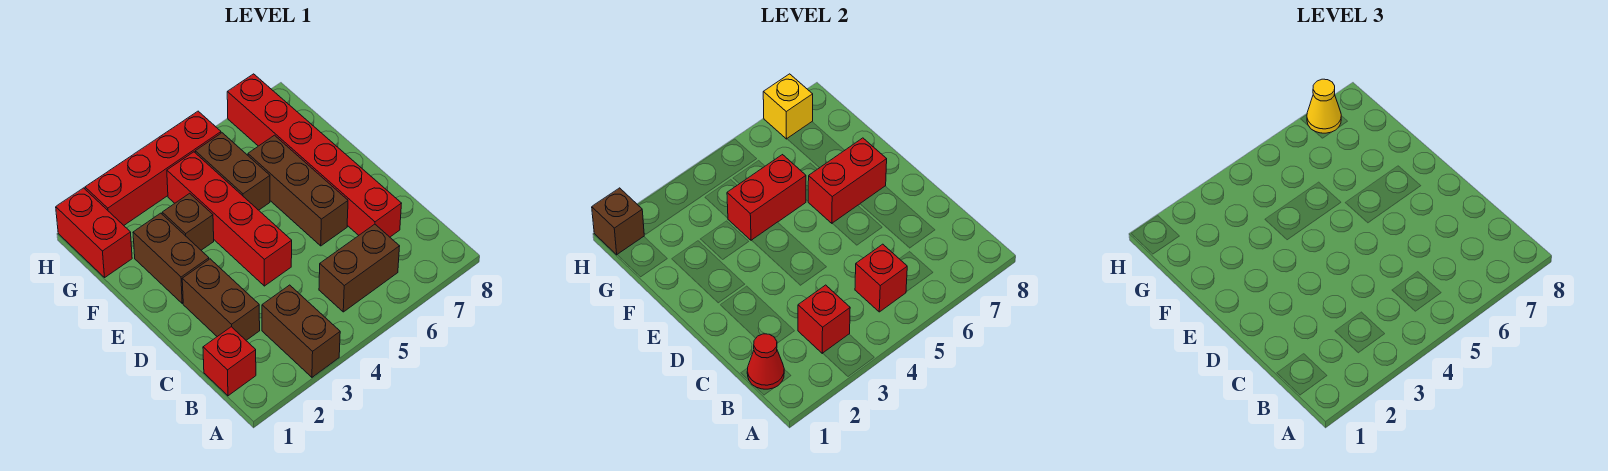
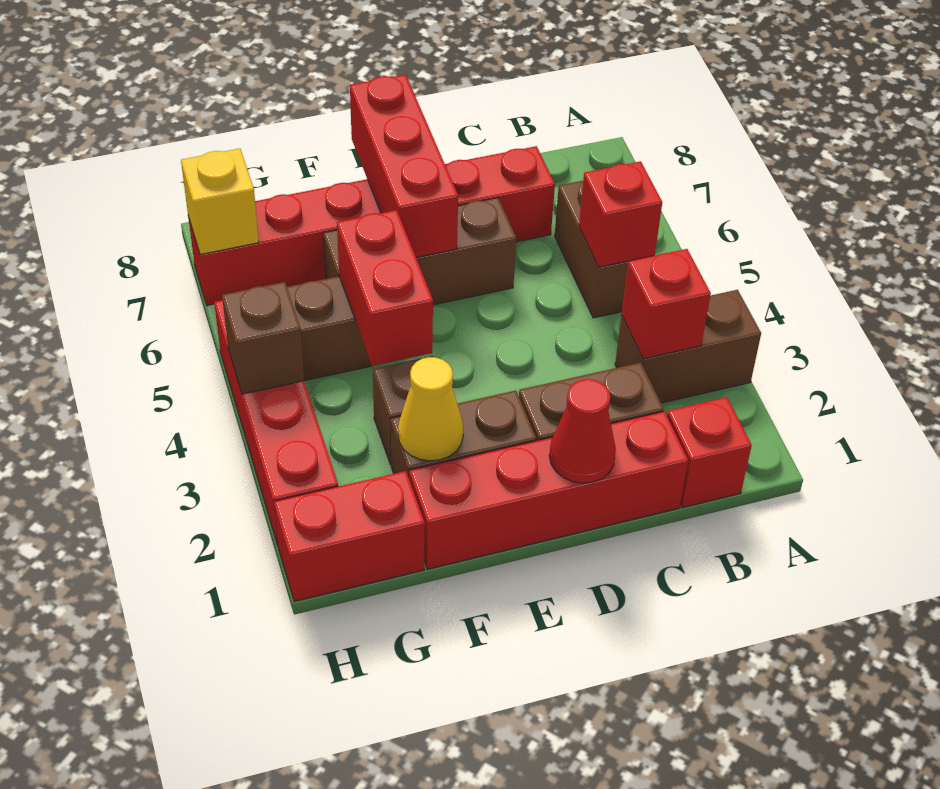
red cone B1 level 2 -> red cone D1 level 2
red brick D4:G4 level 1 -> red brick C1:F1 level 1
red brick E6:E7 level 2 -> red brick E6:E8 level 2
brown brick H1 level 2 -> brown brick H4 level 2
yellow cone H7 level 3 -> yellow cone F2 level 2

